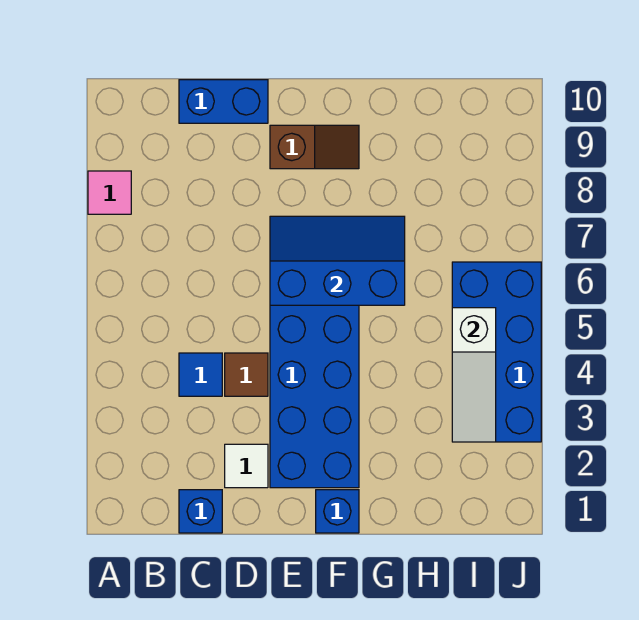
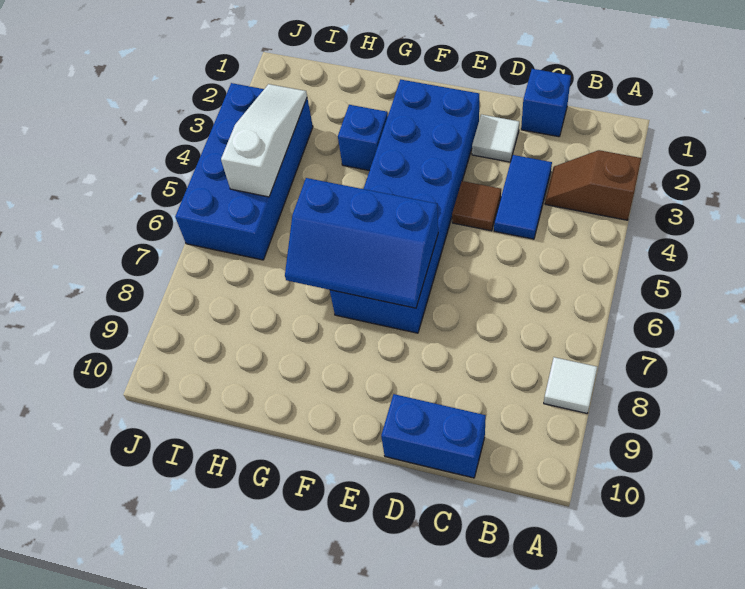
pink tile A8 level 1 -> white tile A8 level 1
blue tile C4 level 1 -> blue tile C3:C4 level 1
brown slope E9:F9 level 1 top E -> brown slope A3:B3 level 1 top A
blue brick F1 level 1 -> blue brick G3 level 1

